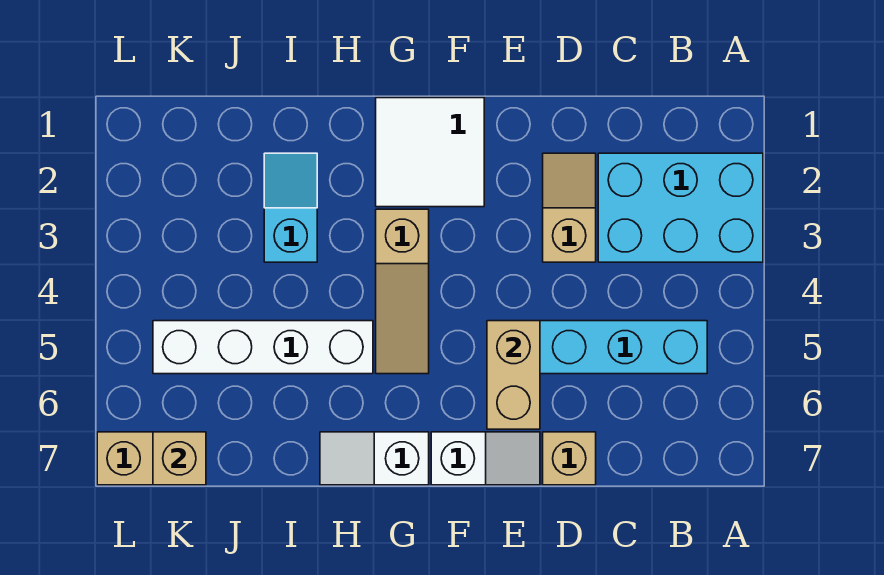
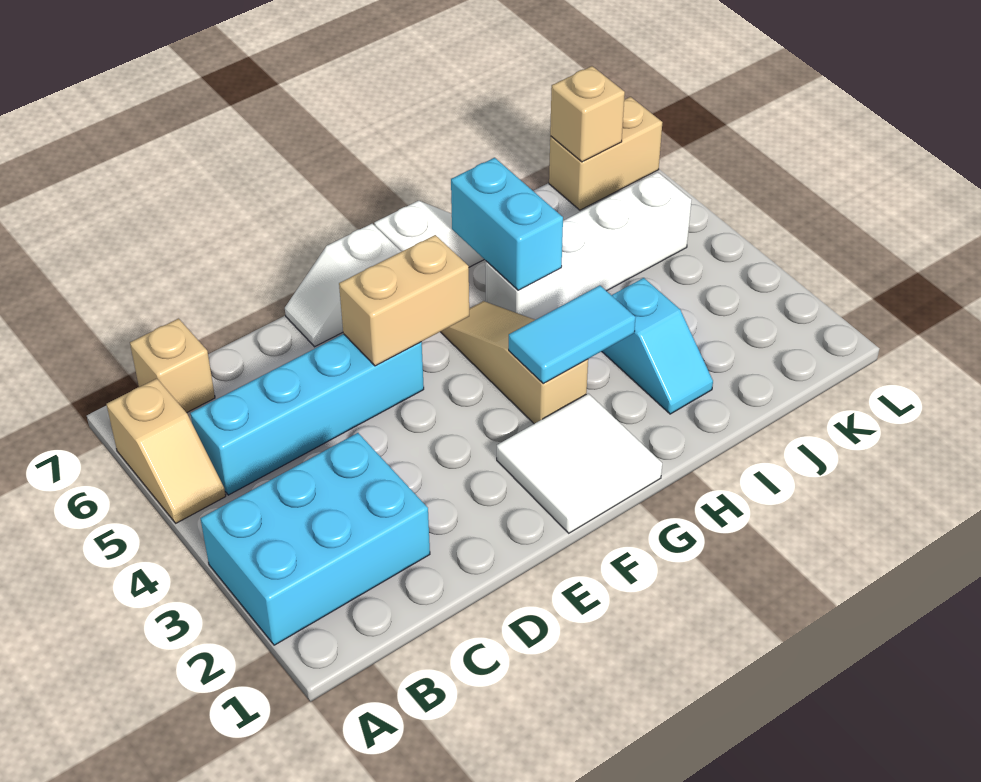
tan slope D2:D3 level 1 top 3 -> tan slope A5:A6 level 1 top 6
tan brick D7 level 1 -> tan brick B7 level 1
tan brick E5:E6 level 2 -> tan brick E5:F5 level 2
none -> cyan tile G3:H3 level 2
none -> cyan brick H5:H6 level 2

